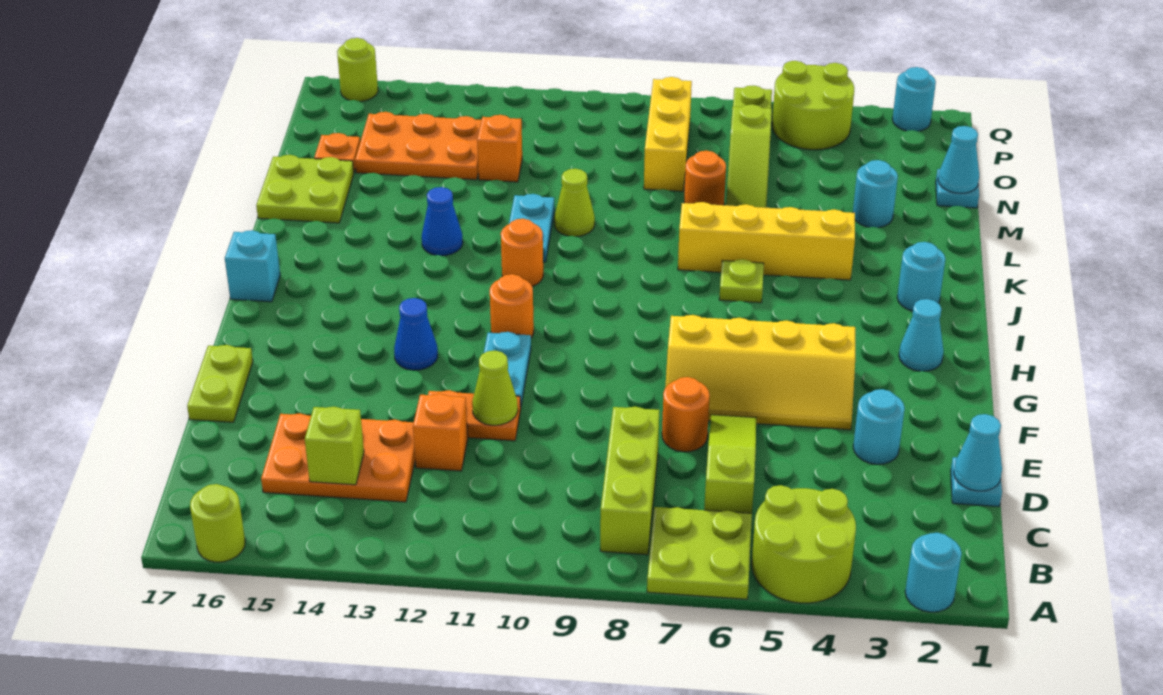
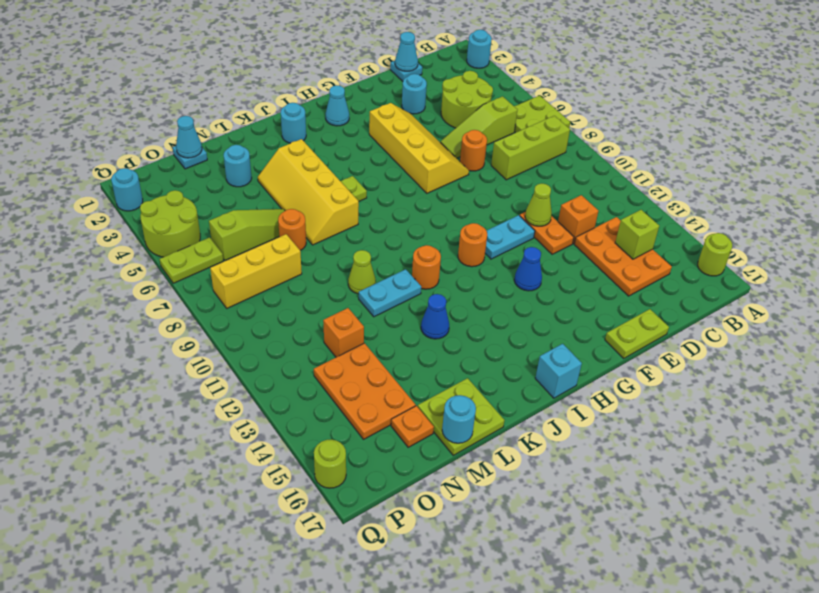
lime round brick A4:B5 level 1 -> lime round brick C4:D5 level 1
none -> cyan round brick M17 level 2

